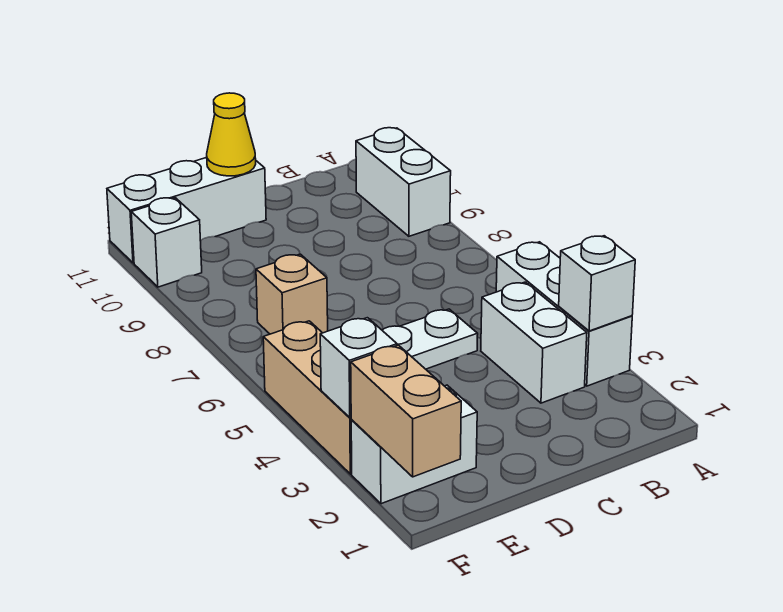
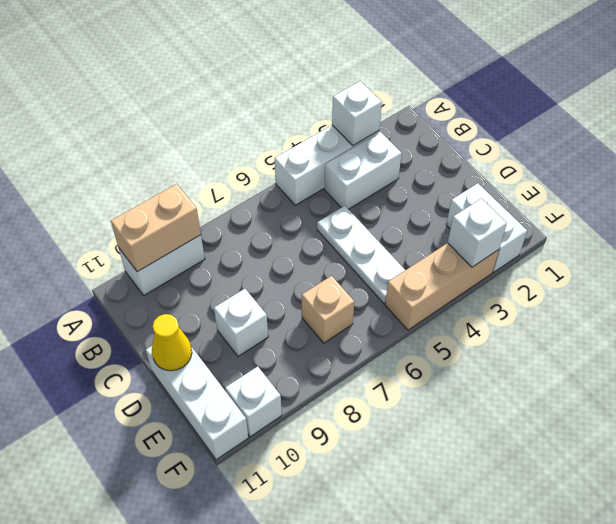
none -> white brick D9 level 1
tan brick F1:F2 level 2 -> tan brick A9:A10 level 2

